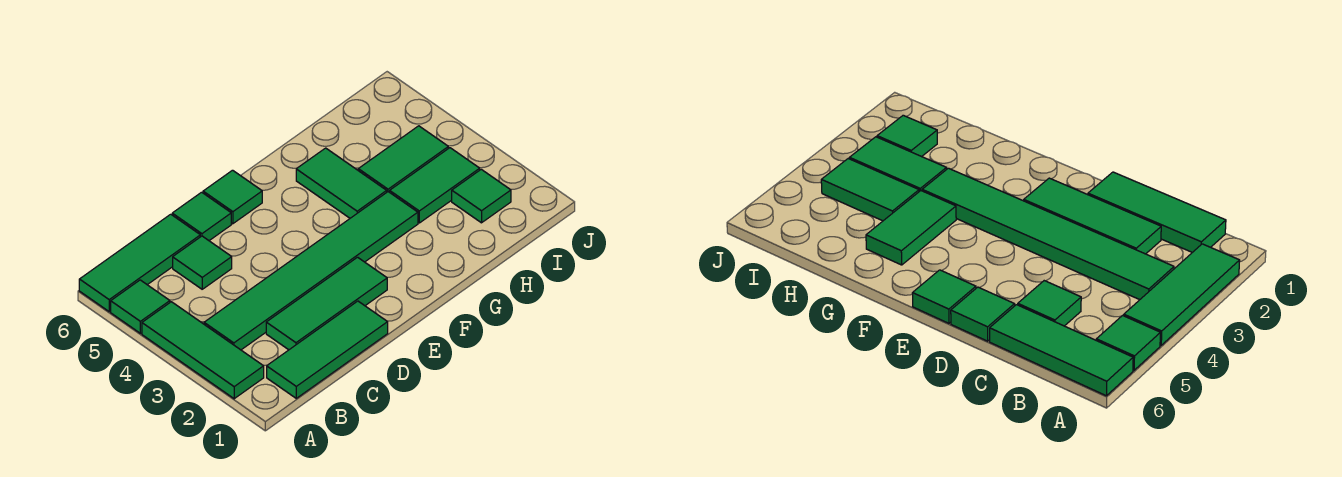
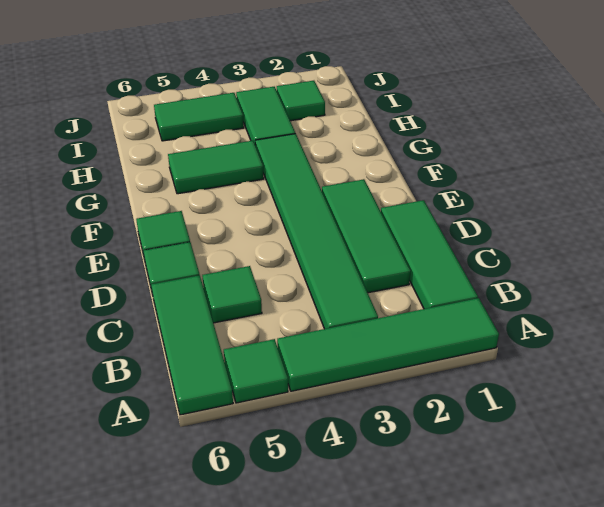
green tile A2:A4 level 1 -> green tile A1:A4 level 1
green tile H4:I4 level 1 -> green tile I4:I5 level 1

